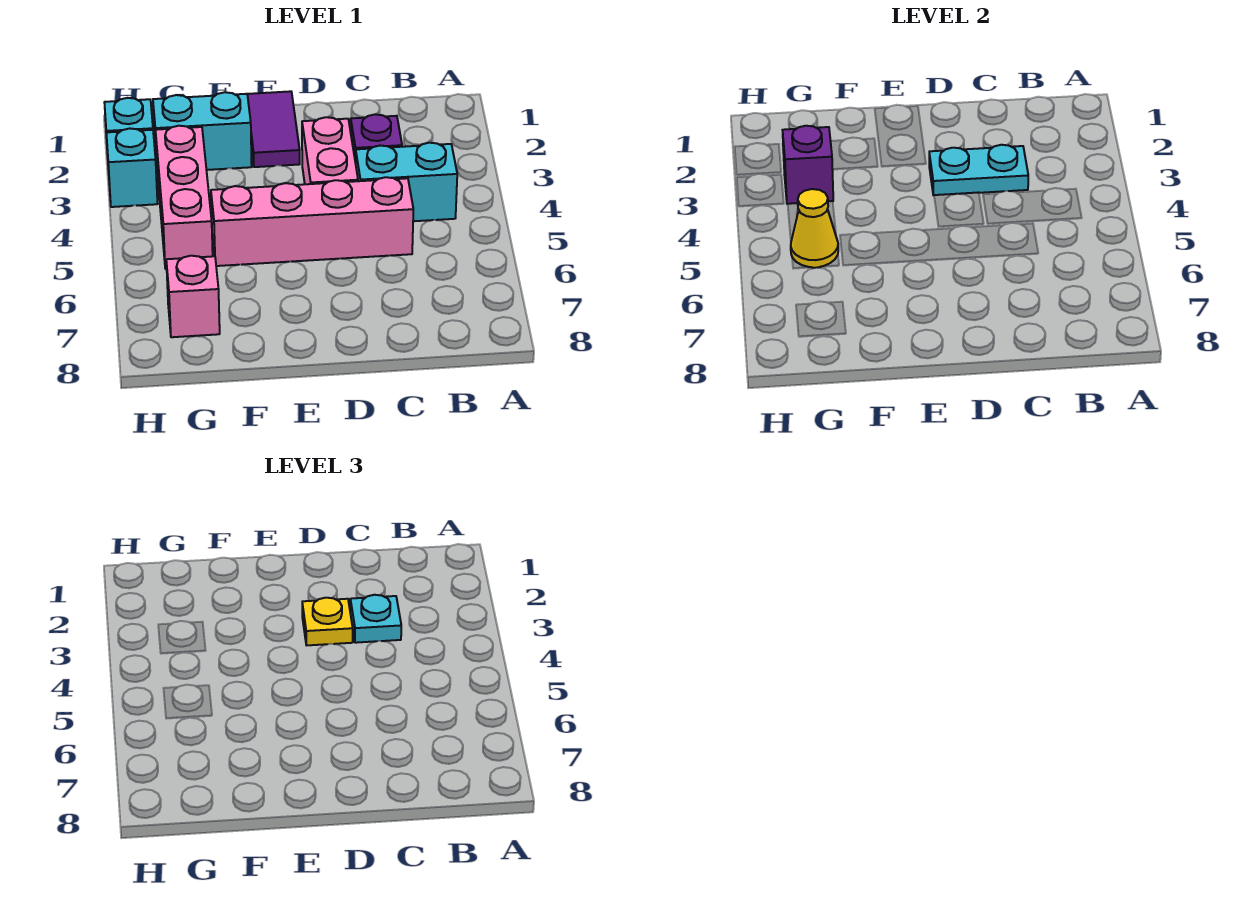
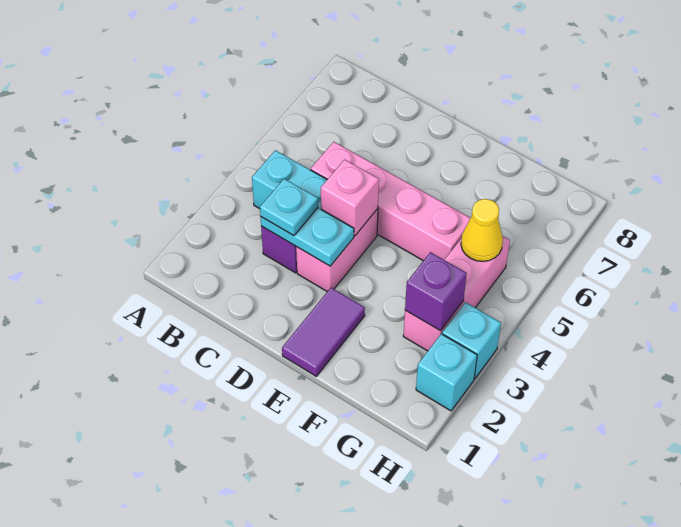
yellow plate D3 level 3 -> none
cyan brick F2:G2 level 1 -> none
pink brick G7 level 1 -> pink brick D4 level 2

